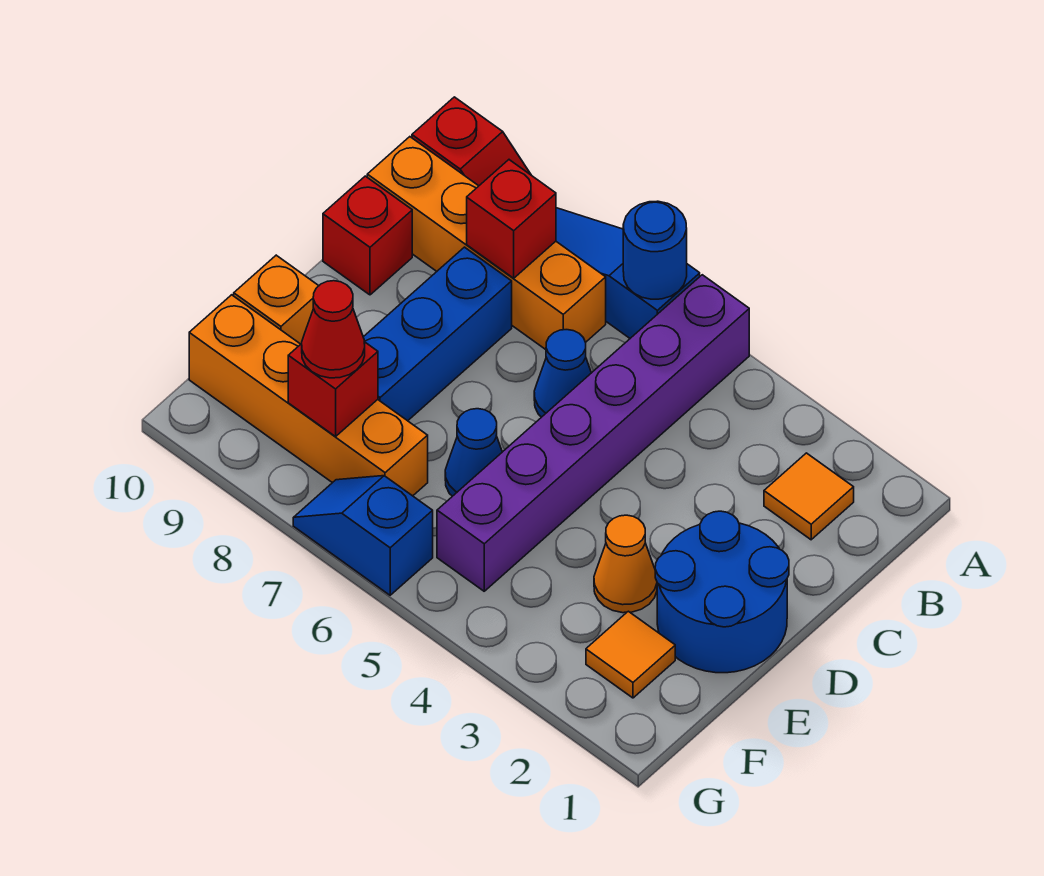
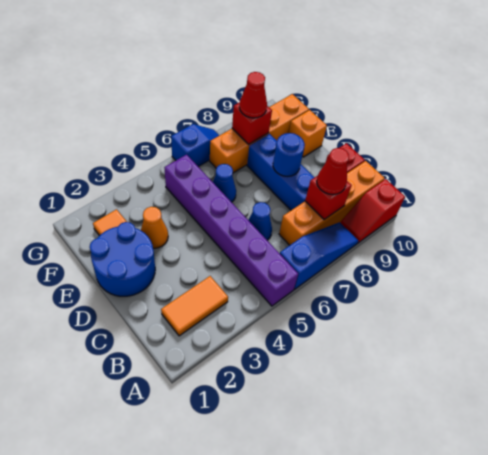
blue round brick A6 level 2 -> blue round brick D8 level 2
orange tile B2 level 1 -> orange tile B2:B3 level 1
none -> red cone B8 level 3

